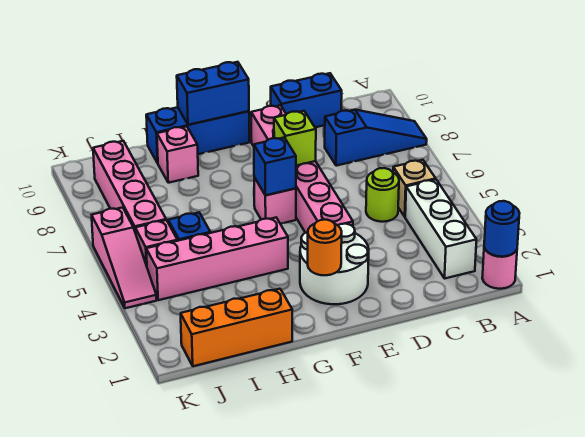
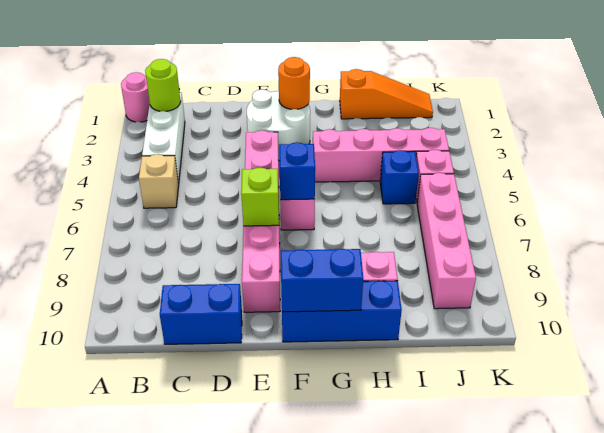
blue round brick A1 level 2 -> none
blue slope A8:C8 level 1 top C -> none
lime round brick C5 level 1 -> lime round brick B2 level 2
orange brick H1:J1 level 1 -> orange slope H1:J1 level 1 top H
pink slope K4:K6 level 1 top 6 -> none

